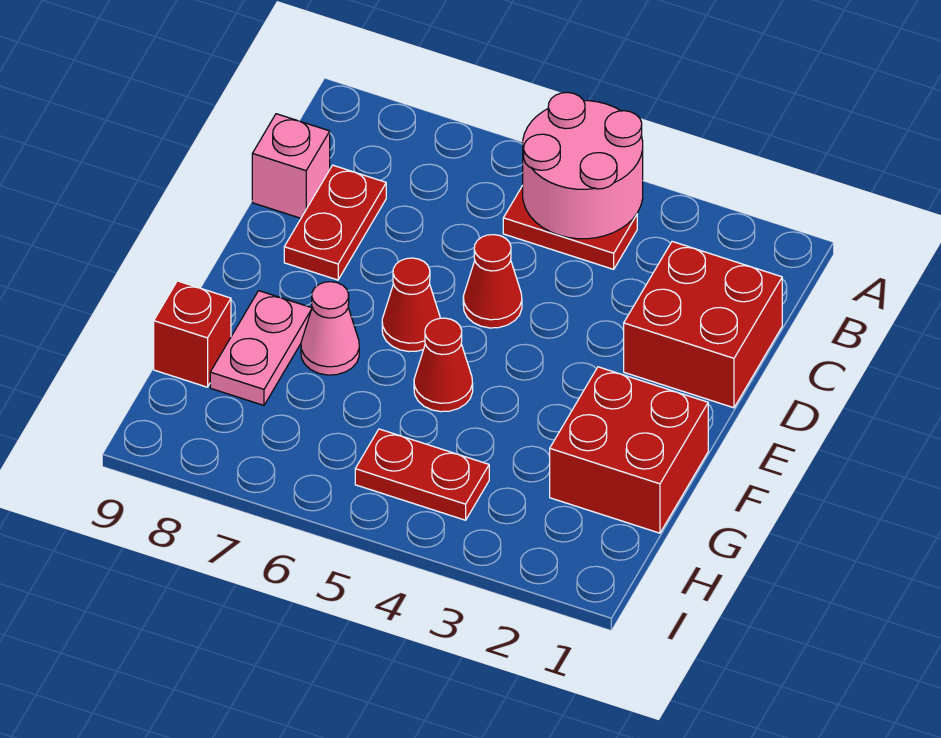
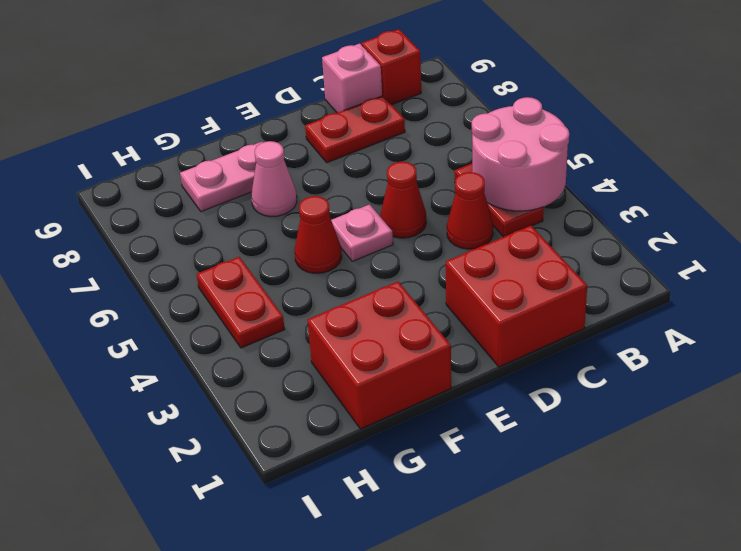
none -> pink plate E5 level 1
red cone E6 level 1 -> red cone C4 level 1
red brick G9 level 1 -> red brick B9 level 1

